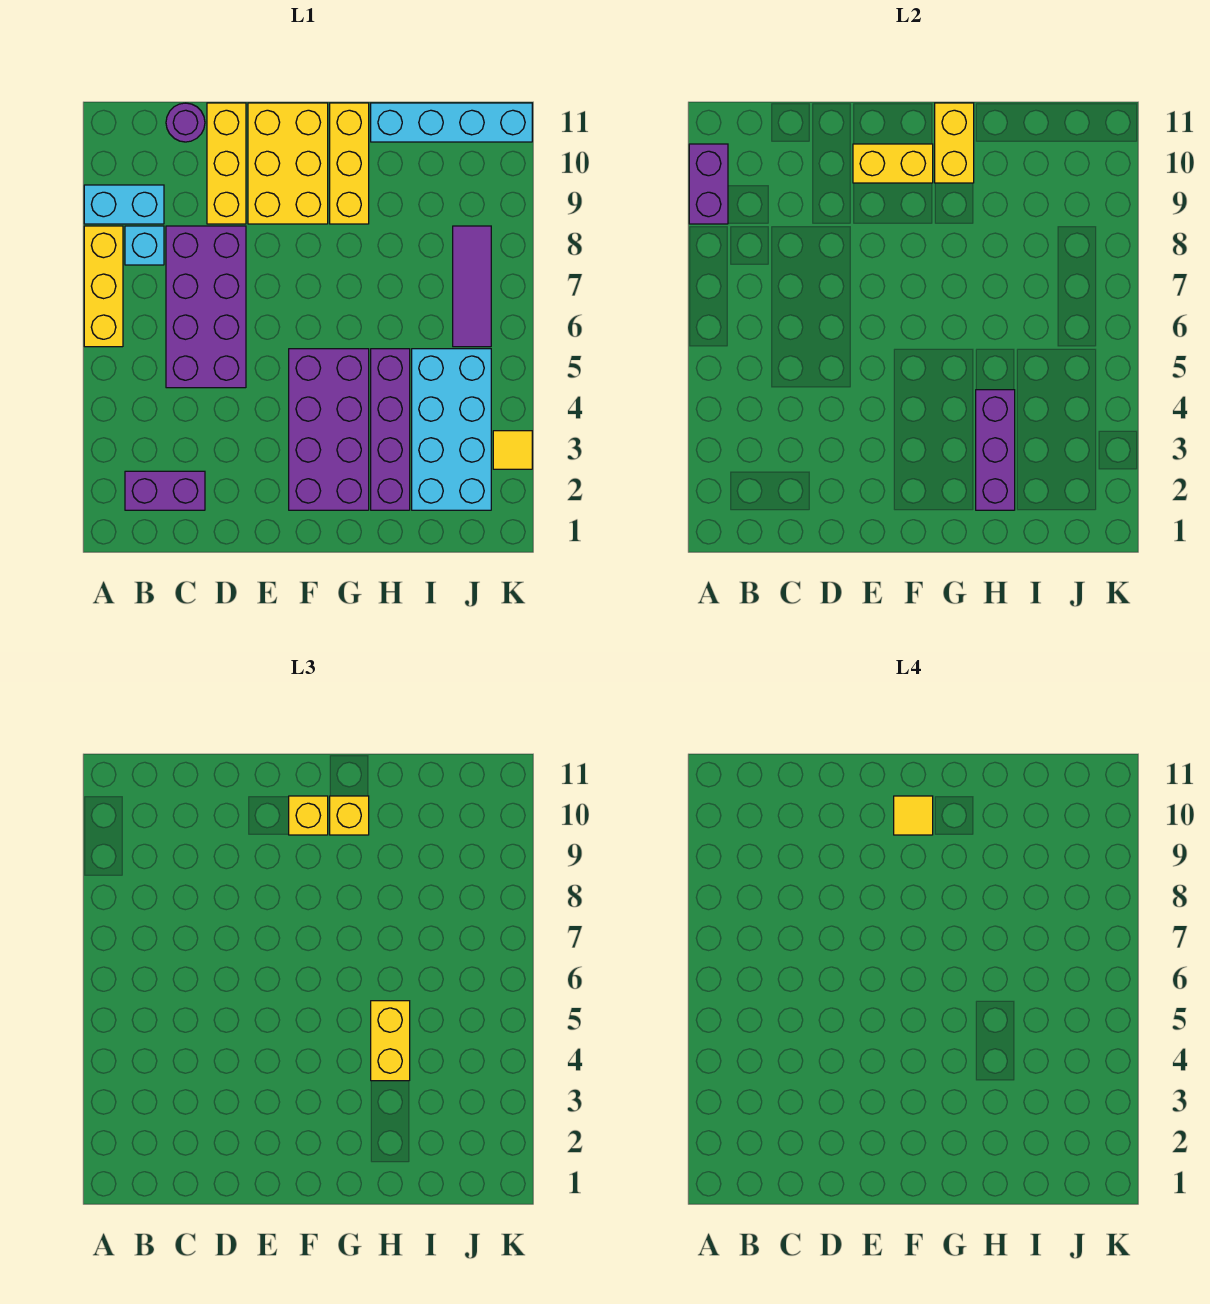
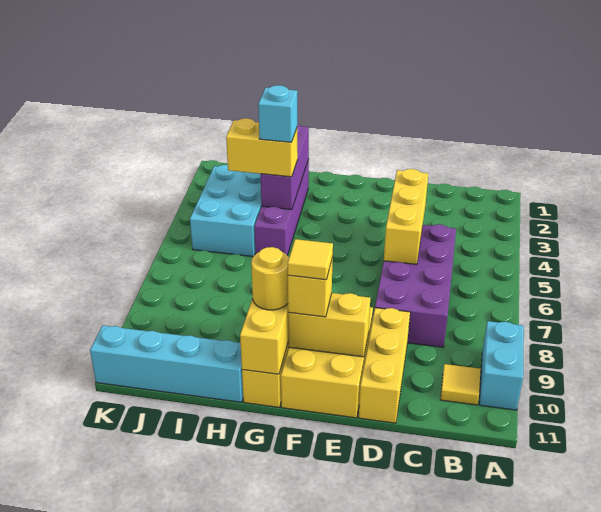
yellow brick A6:A8 level 1 -> yellow brick D4:D6 level 2
cyan brick A9:B9 level 1 -> cyan brick A9:A10 level 1
purple brick A9:A10 level 2 -> none
purple brick B2:C2 level 1 -> none
cyan brick B8 level 1 -> cyan brick H4 level 4
purple round brick C11 level 1 -> none
purple brick F2:G5 level 1 -> none
yellow brick G10 level 3 -> yellow round brick G10 level 3
yellow brick H4:H5 level 3 -> yellow brick H4:I4 level 3
cyan brick I2:J5 level 1 -> cyan brick I3:J5 level 1
purple tile J6:J8 level 1 -> none
yellow tile K3 level 1 -> yellow tile B10 level 1

